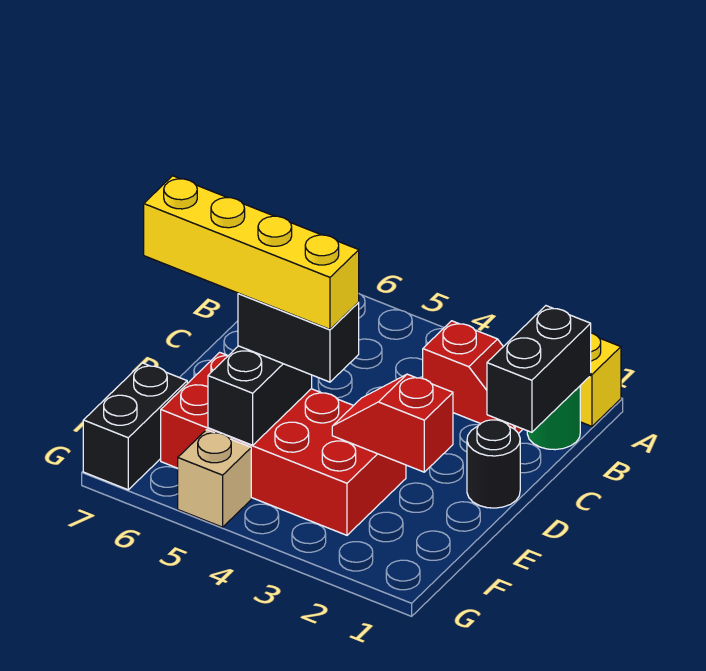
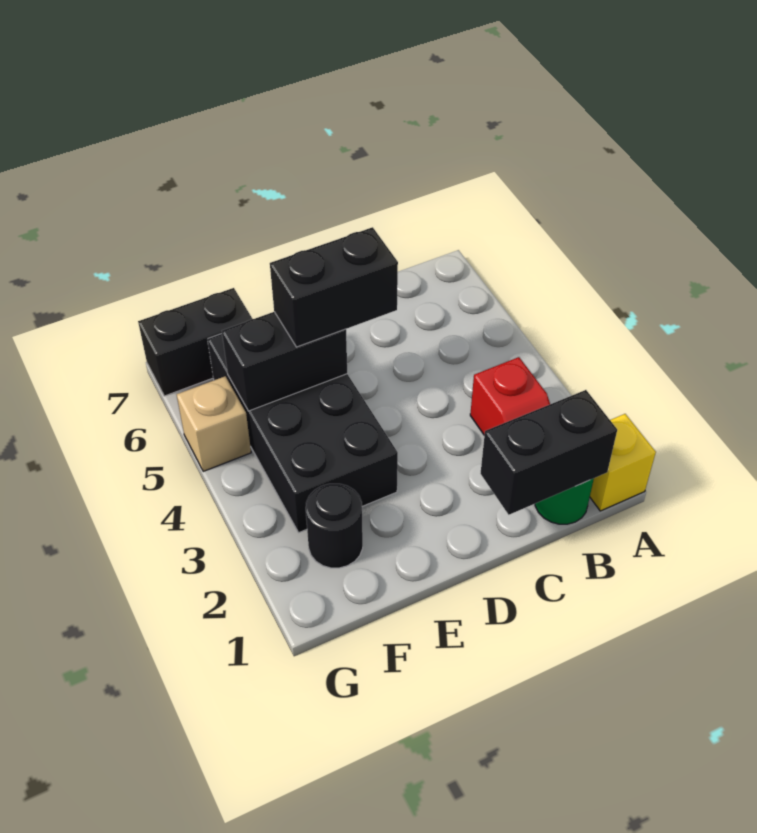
black round brick D1 level 1 -> black round brick F2 level 1
red slope E2:E3 level 2 top 2 -> none
red brick E3:F6 level 1 -> black brick E3:F6 level 1
black brick E4:E5 level 3 -> black brick D5:E5 level 3
yellow brick E4:E7 level 4 -> none

